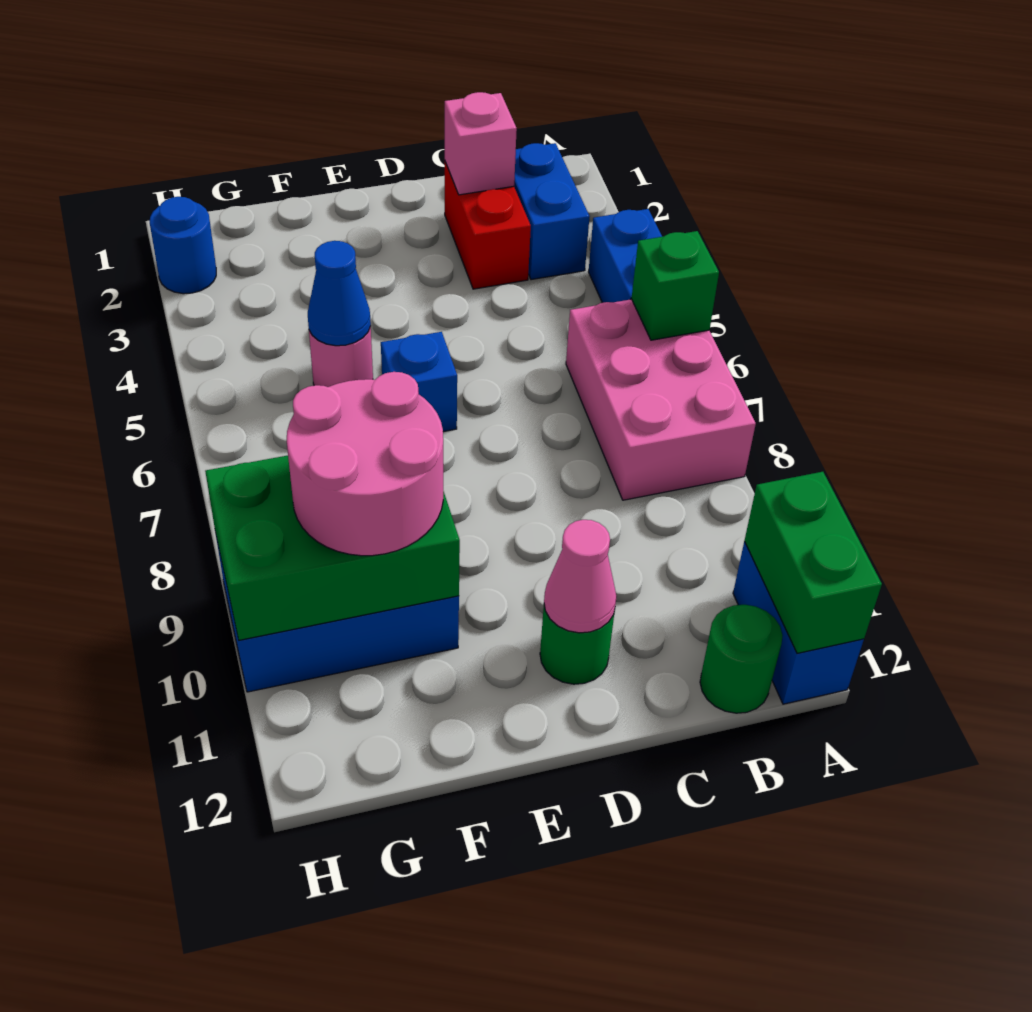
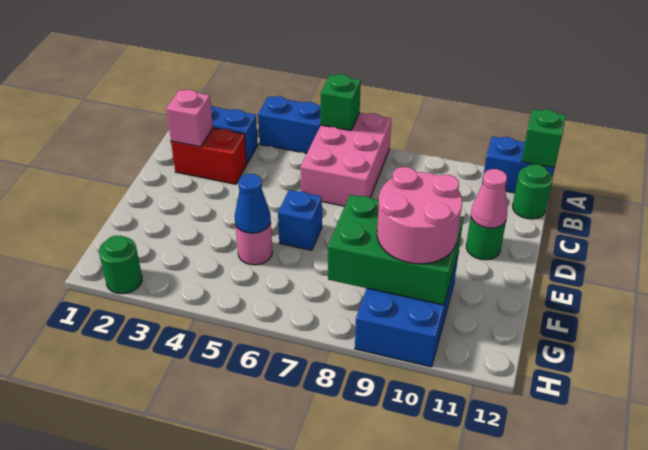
pink brick A6:B8 level 1 -> pink brick A6:C7 level 1
green brick A11:A12 level 2 -> green brick A12 level 2
green brick F9:H10 level 2 -> green brick F8:G10 level 2
blue round brick H2 level 1 -> green round brick H2 level 1

